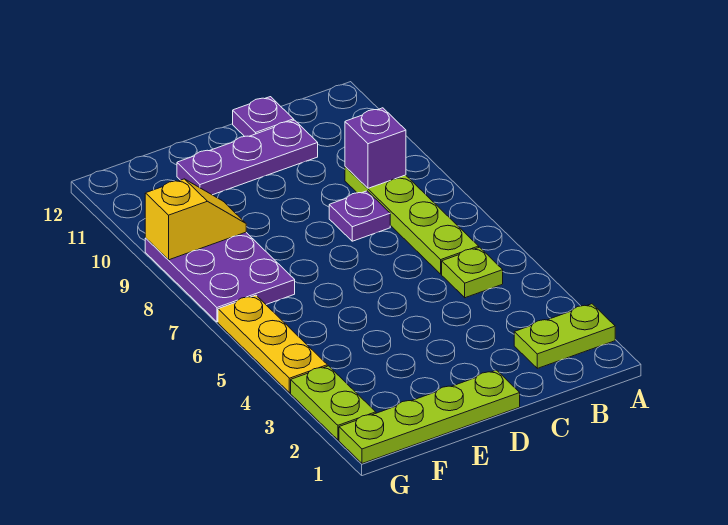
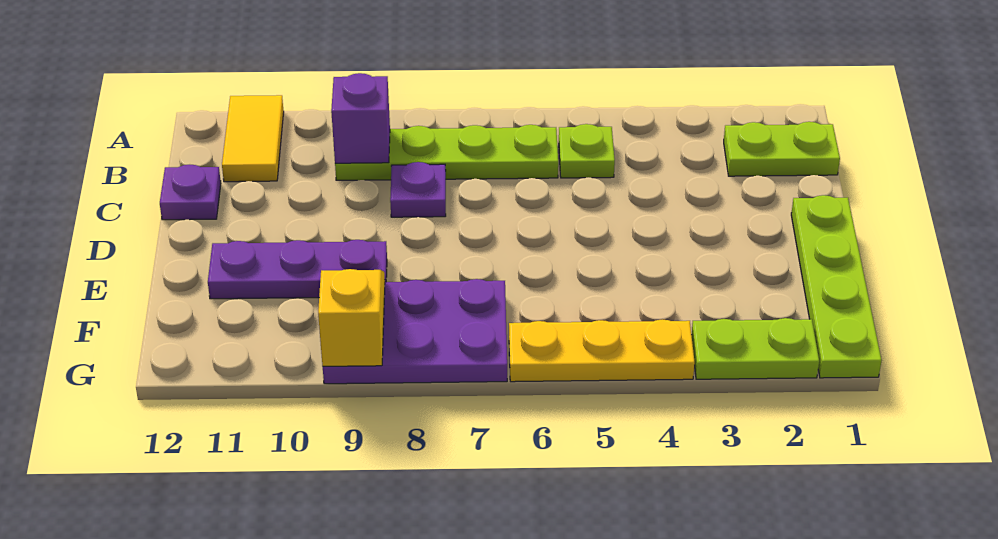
lime plate A2:B2 level 1 -> lime plate B1:B2 level 1
none -> yellow tile A11:B11 level 1
purple plate C11:E11 level 1 -> purple plate E9:E11 level 1

